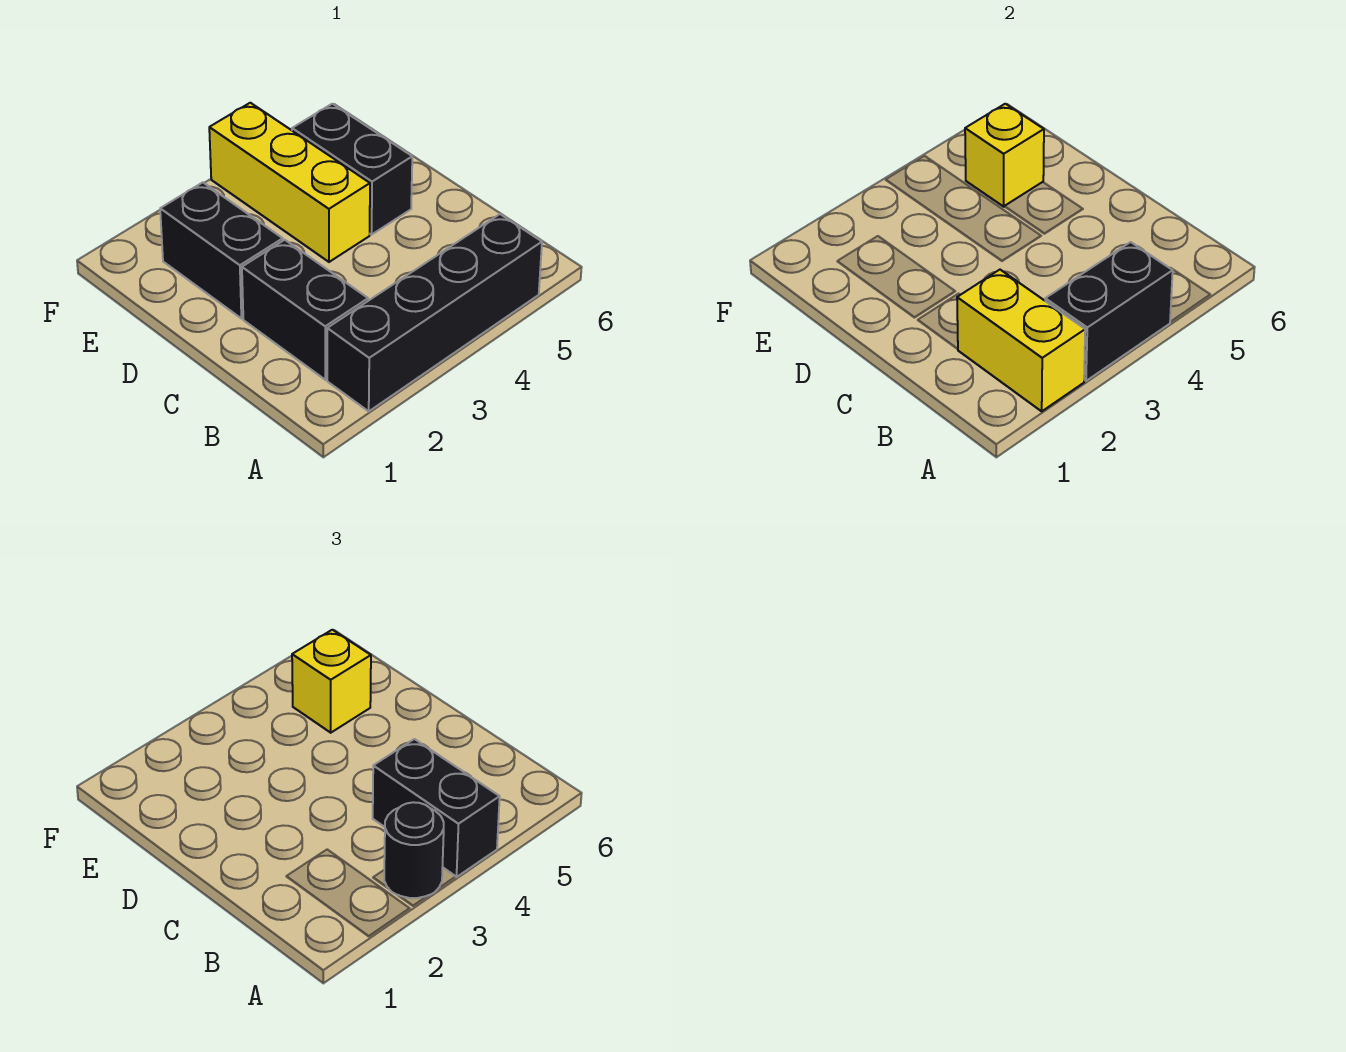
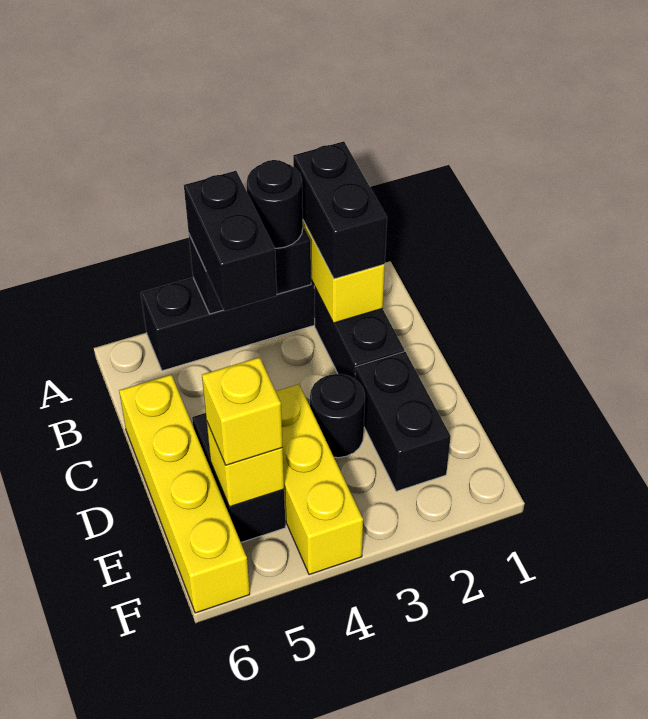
none -> black brick A2:B2 level 3
none -> yellow brick C6:F6 level 1
none -> black round brick D3 level 1

